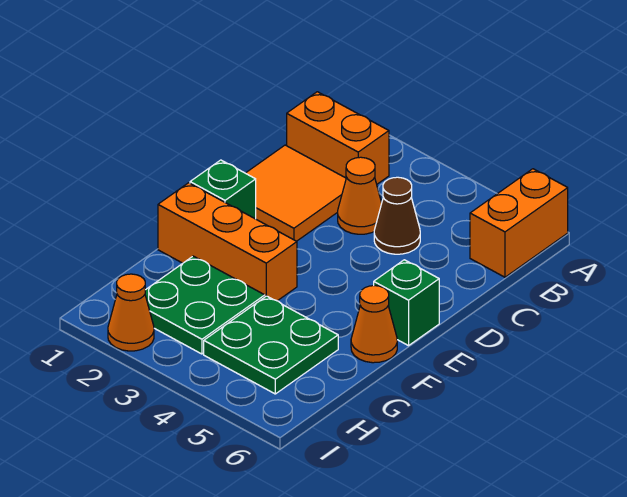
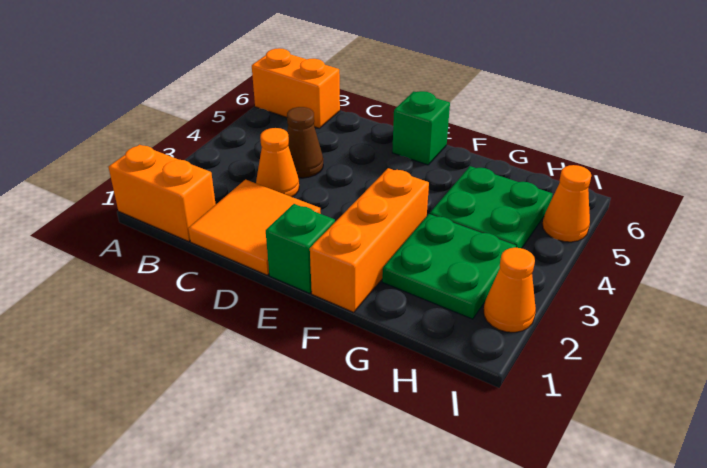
orange brick B1:B2 level 1 -> orange brick A1:B1 level 1
orange cone F6 level 1 -> orange cone I5 level 1

